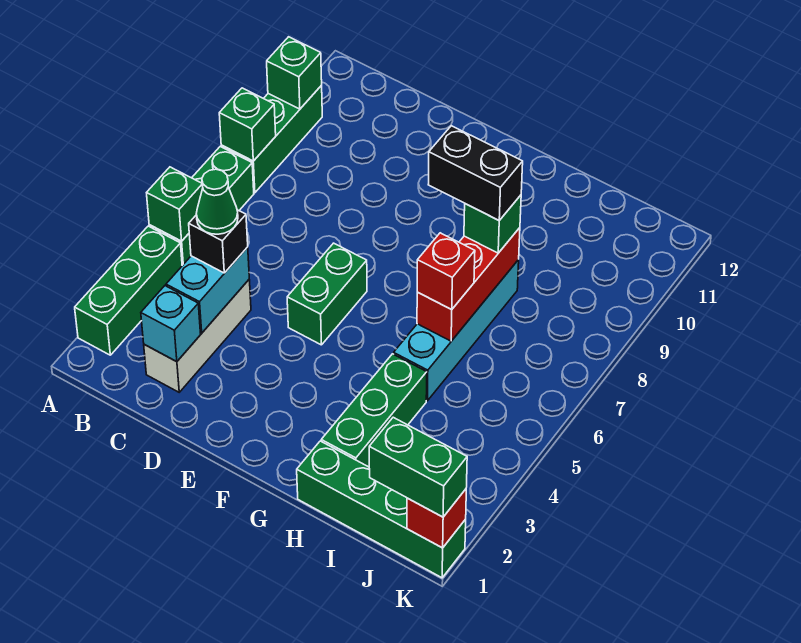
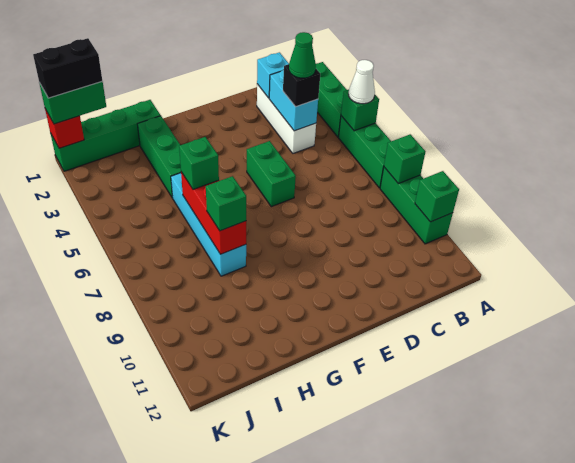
none -> white cone A5 level 3
black brick G8:H8 level 4 -> black brick J1:K1 level 4
red brick H6 level 3 -> green brick H6 level 3

